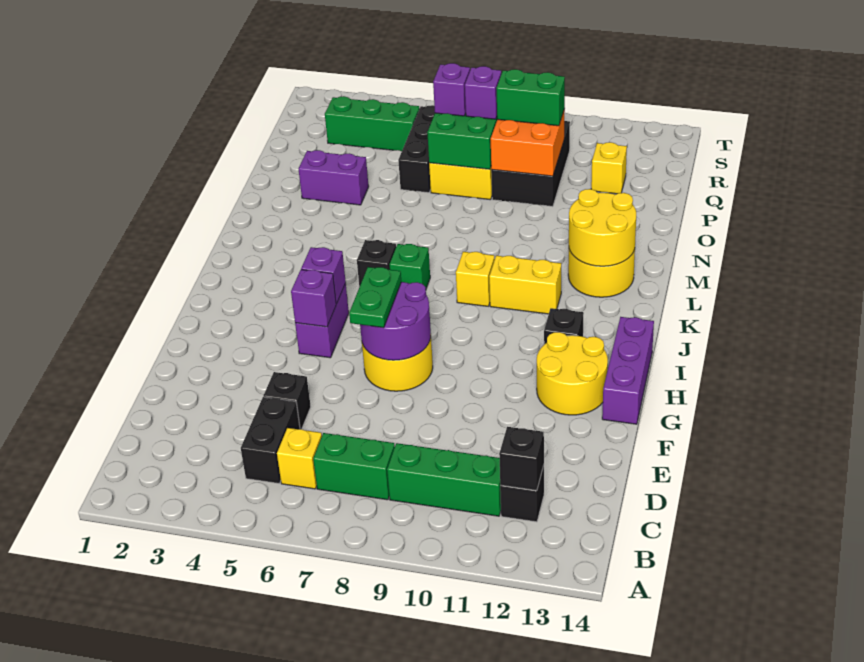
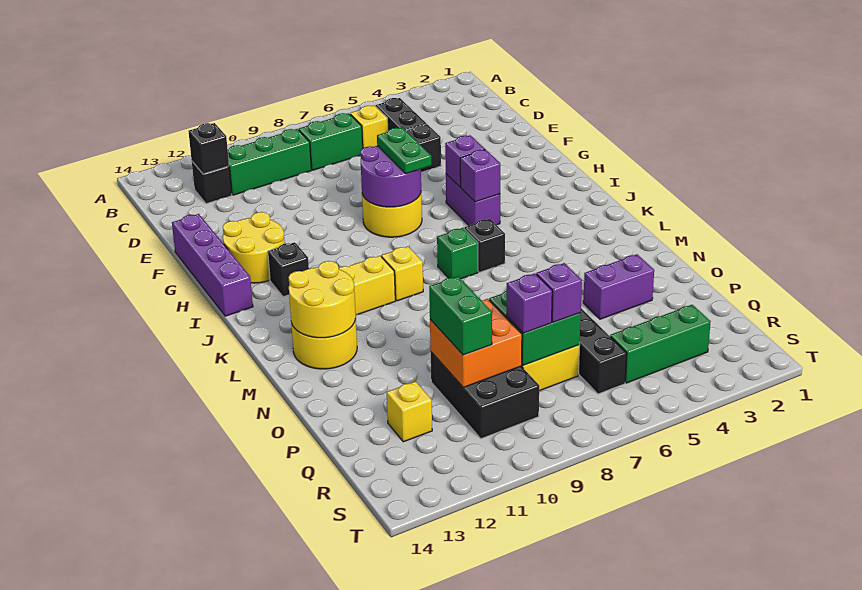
purple brick G14:I14 level 1 -> purple brick F14:I14 level 1
green brick Q9:Q10 level 3 -> green brick P10:Q10 level 3

